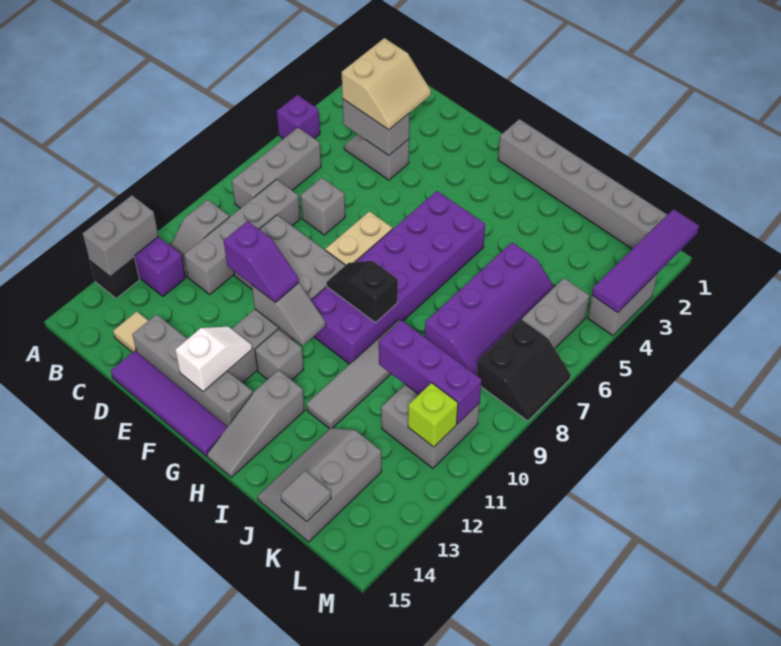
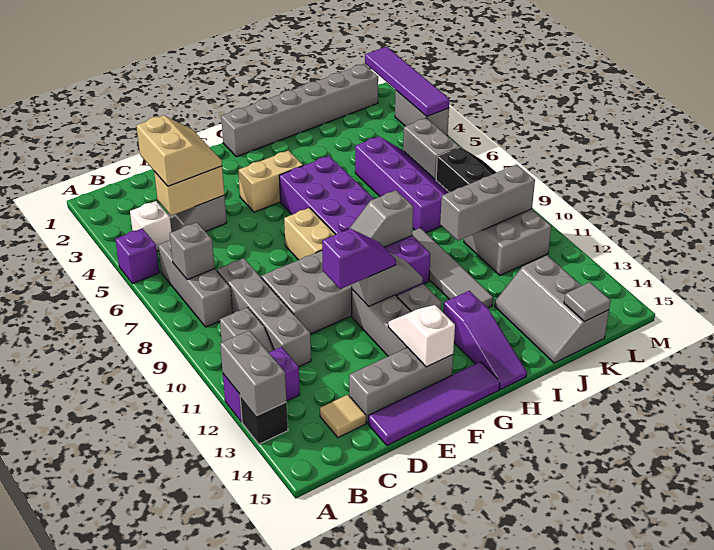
none -> white brick B4 level 1
grey brick C4:D4 level 2 -> tan brick C4:D4 level 2
grey brick D7 level 1 -> grey brick B7 level 2
grey brick D14:G14 level 1 -> grey brick D14:F14 level 1
none -> tan brick F4:G4 level 1
black slope G9:H9 level 2 top H -> grey slope G9:H9 level 2 top H
grey slope H13:H15 level 1 top 13 -> purple slope H13:H15 level 1 top 13
purple brick J10:L10 level 2 -> grey brick J10:L10 level 2
lime brick L11 level 2 -> none

